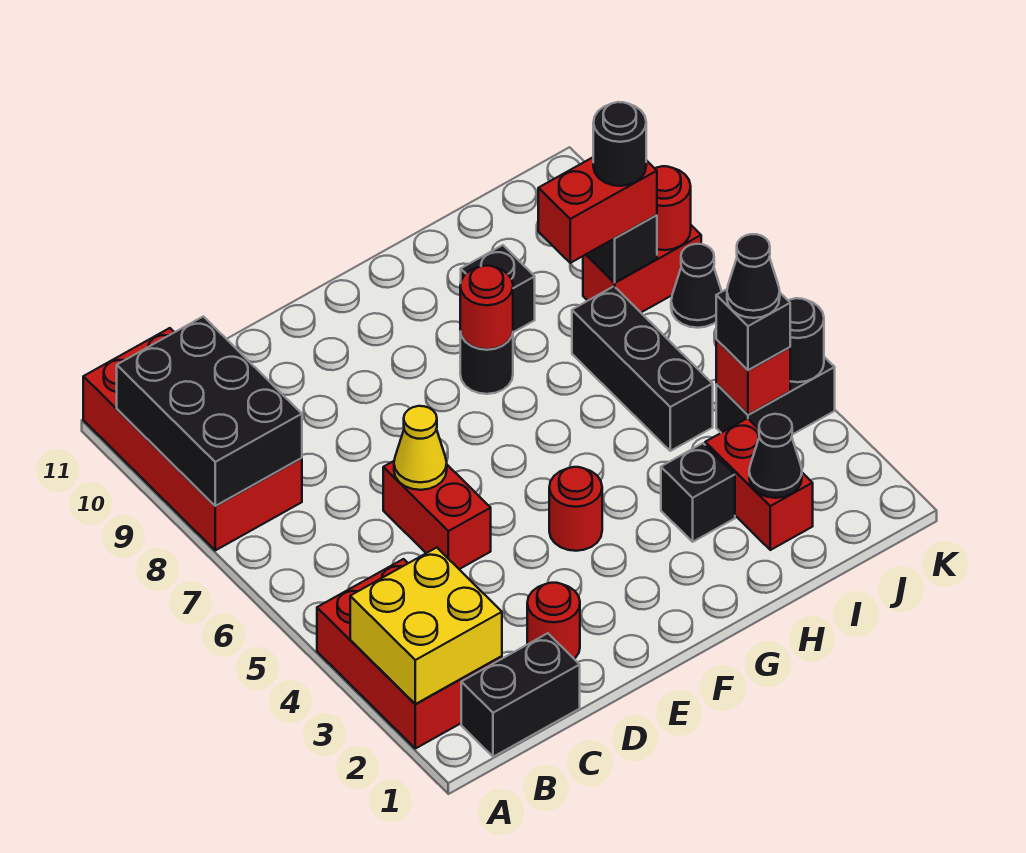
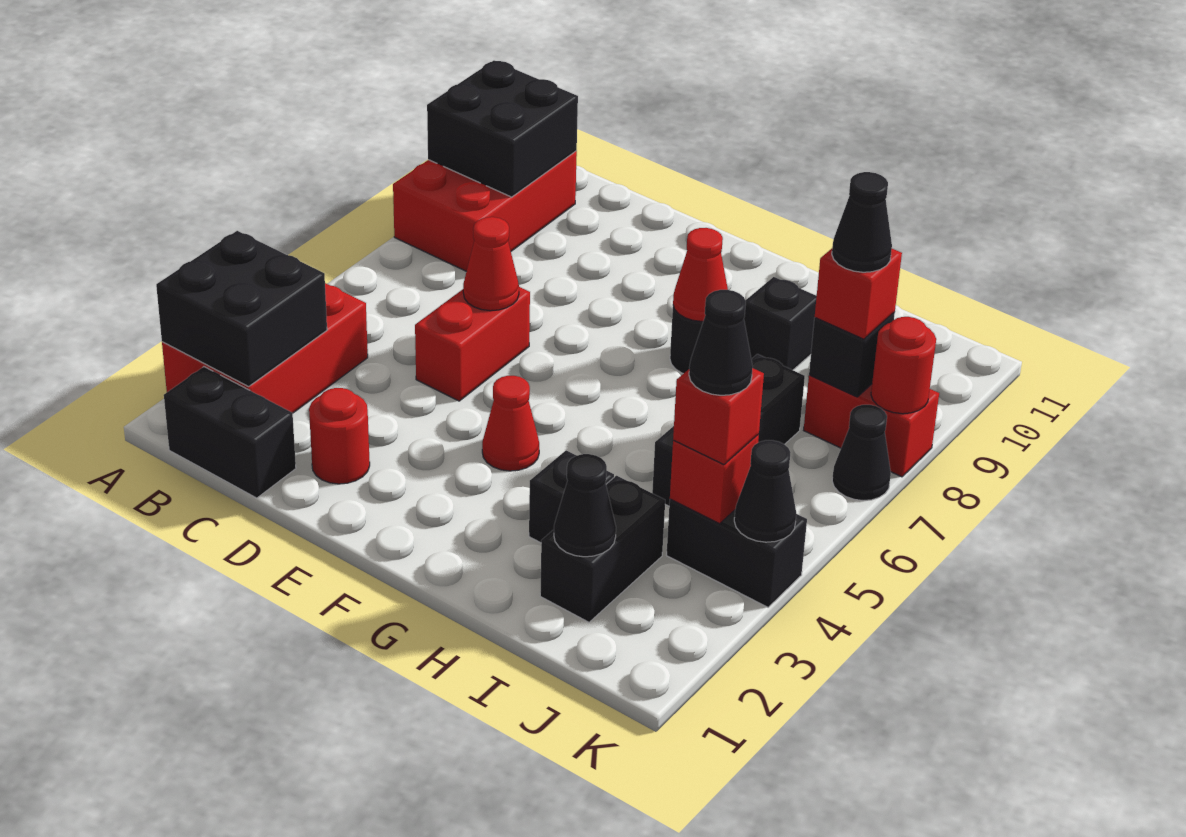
yellow brick A2:B3 level 2 -> black brick A2:B3 level 2
red brick A8:B11 level 1 -> red brick A8:B10 level 1
black brick A8:B10 level 2 -> black brick A9:B10 level 2
yellow cone D6 level 2 -> red cone D6 level 2
red round brick F4 level 1 -> red cone F4 level 1
red round brick G8 level 2 -> red cone G8 level 2
red brick I2:I3 level 1 -> black brick I2:I3 level 1
red brick I8:J8 level 3 -> red brick J8 level 3
black brick J4 level 3 -> red brick J4 level 3
black round brick J8 level 4 -> black cone J8 level 4
black round brick K4 level 2 -> black cone K4 level 2

